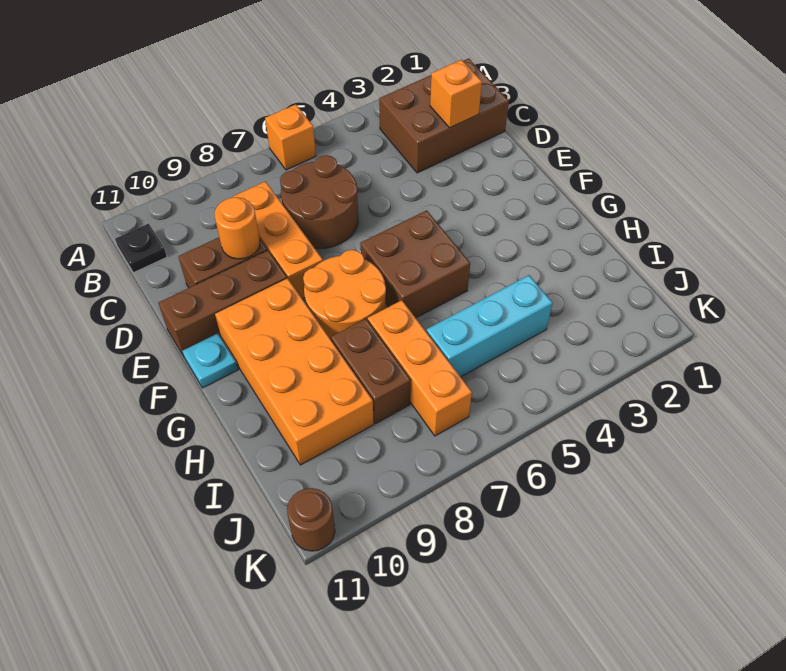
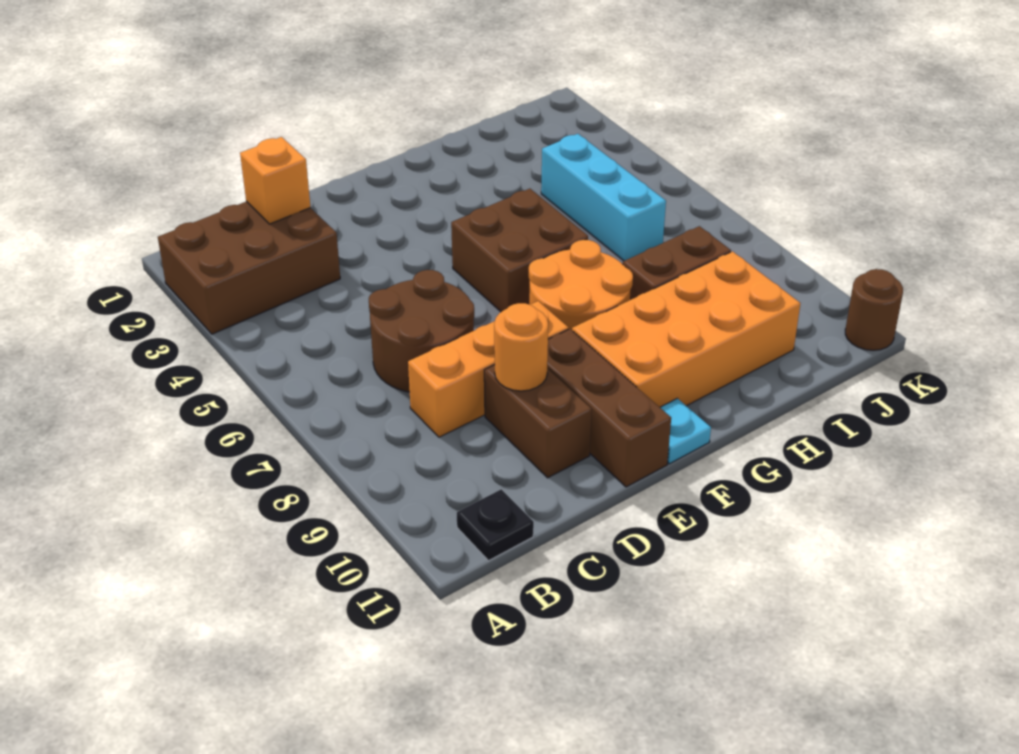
orange brick A6 level 1 -> none
brown brick B1:C3 level 1 -> brown brick A2:C3 level 1
orange brick H7:J7 level 1 -> none

